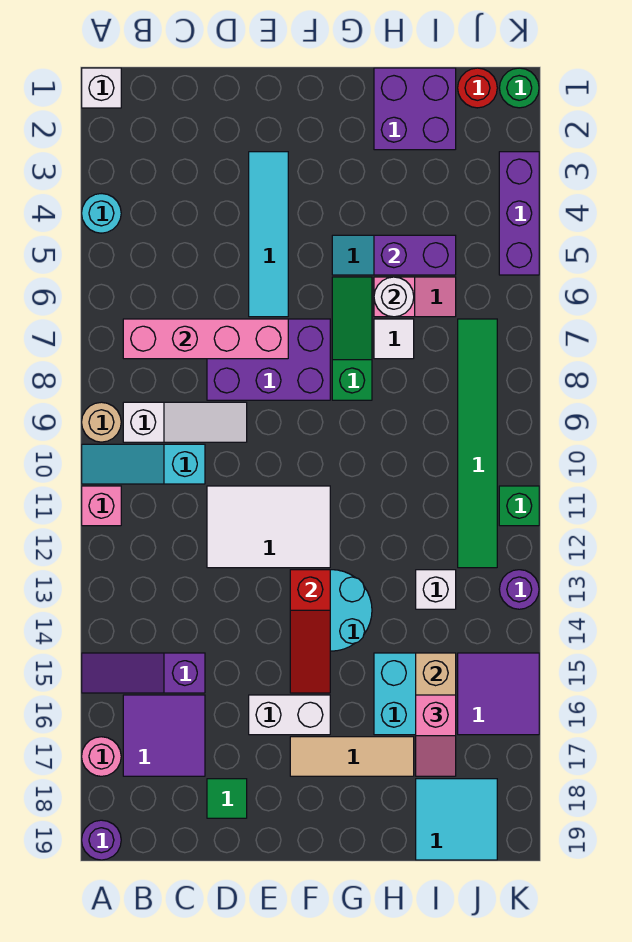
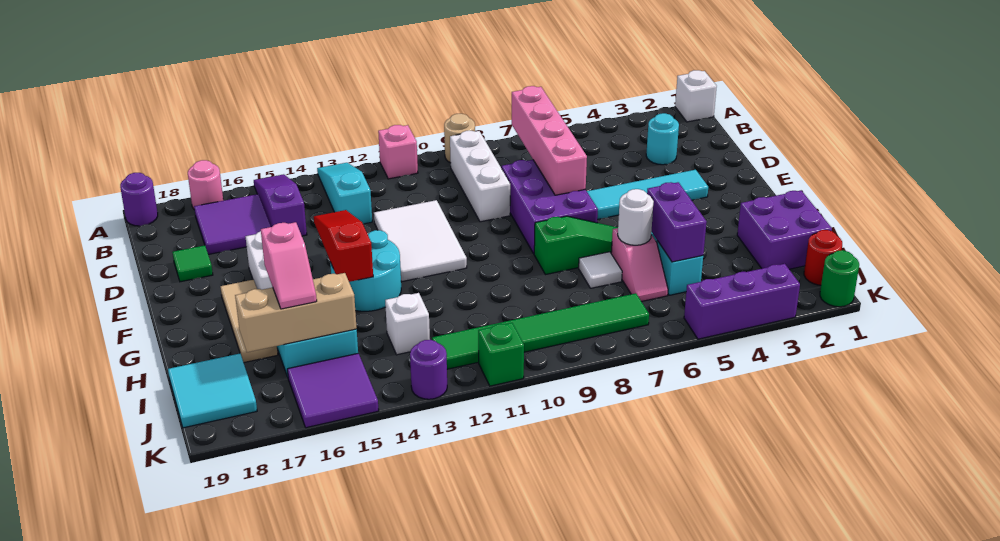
cyan round brick A4 level 1 -> cyan round brick C3 level 1
cyan slope A10:C10 level 1 top C -> cyan slope A13:C13 level 1 top C
white slope B9:D9 level 1 top B -> white brick B9:D9 level 1
red slope F13:F15 level 2 top 13 -> red slope E14:G14 level 2 top G
pink slope I16:I17 level 3 top 16 -> pink slope H16:I16 level 3 top H

